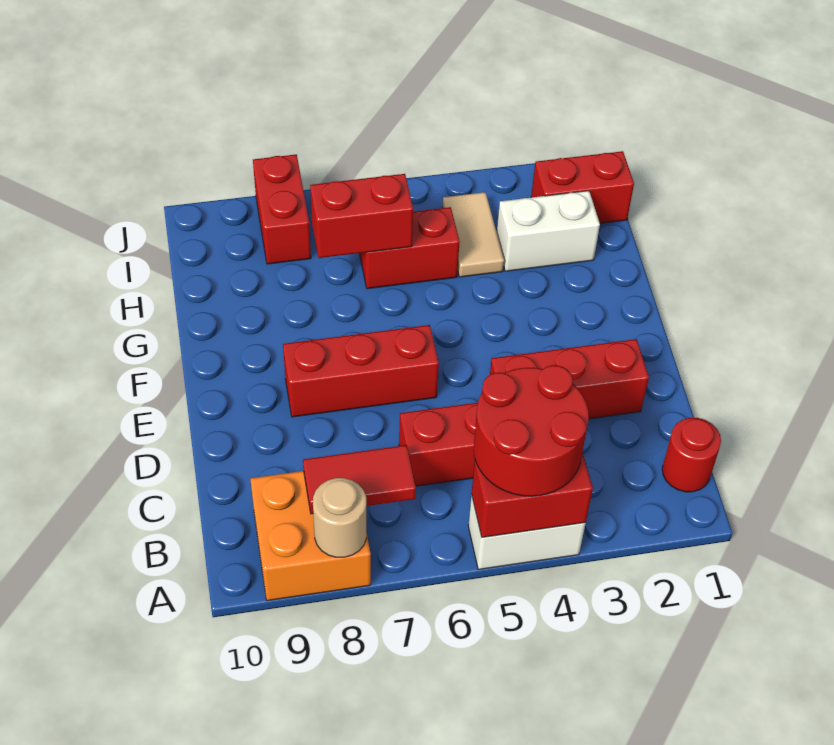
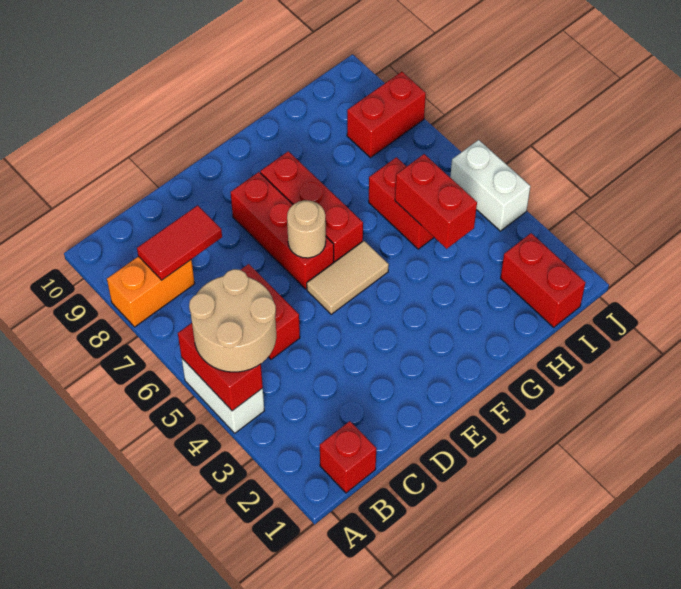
red round brick A4:B5 level 3 -> tan round brick A4:B5 level 3
orange brick A8:B9 level 1 -> orange brick A8:B8 level 1
tan round brick A8 level 2 -> tan round brick E6 level 2
red round brick B1 level 1 -> red brick B1 level 1
red tile B7:B8 level 2 -> red tile B8:C8 level 2
red brick D2:D4 level 1 -> red brick F6:F8 level 1
white brick H2:H3 level 1 -> white brick J4:J5 level 1
tan tile H4:I4 level 1 -> tan tile E5:F5 level 1
red brick H6:H7 level 2 -> red brick H4:H5 level 2

